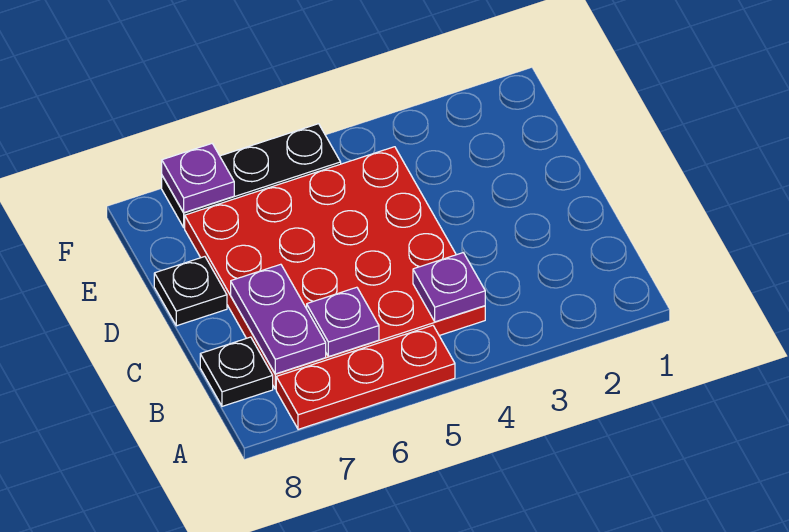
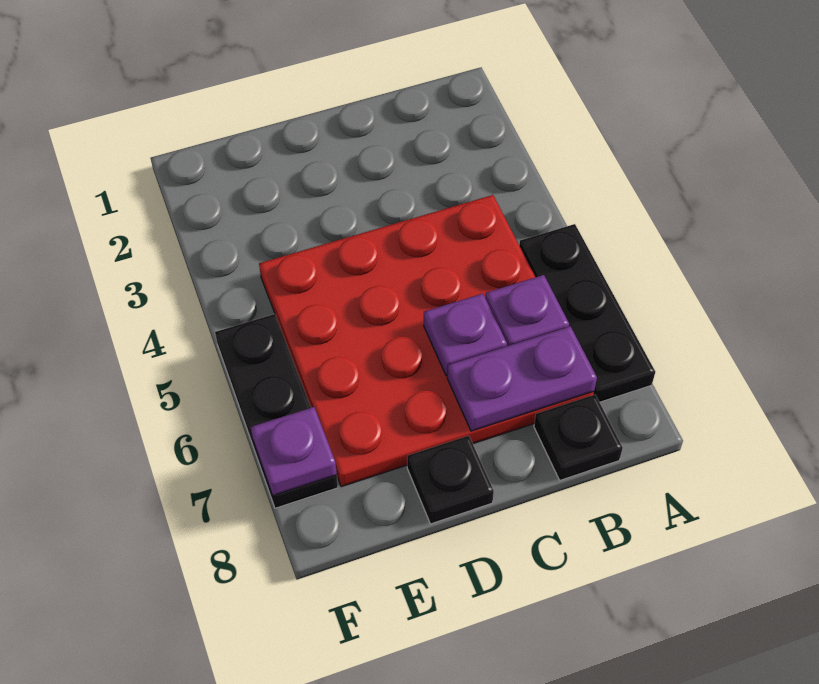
red plate A5:A7 level 1 -> black plate A5:A7 level 1
purple plate B4 level 2 -> purple plate C6 level 2

